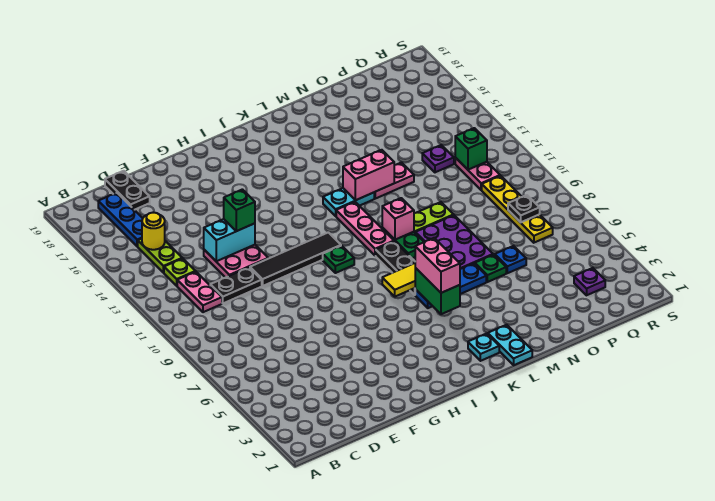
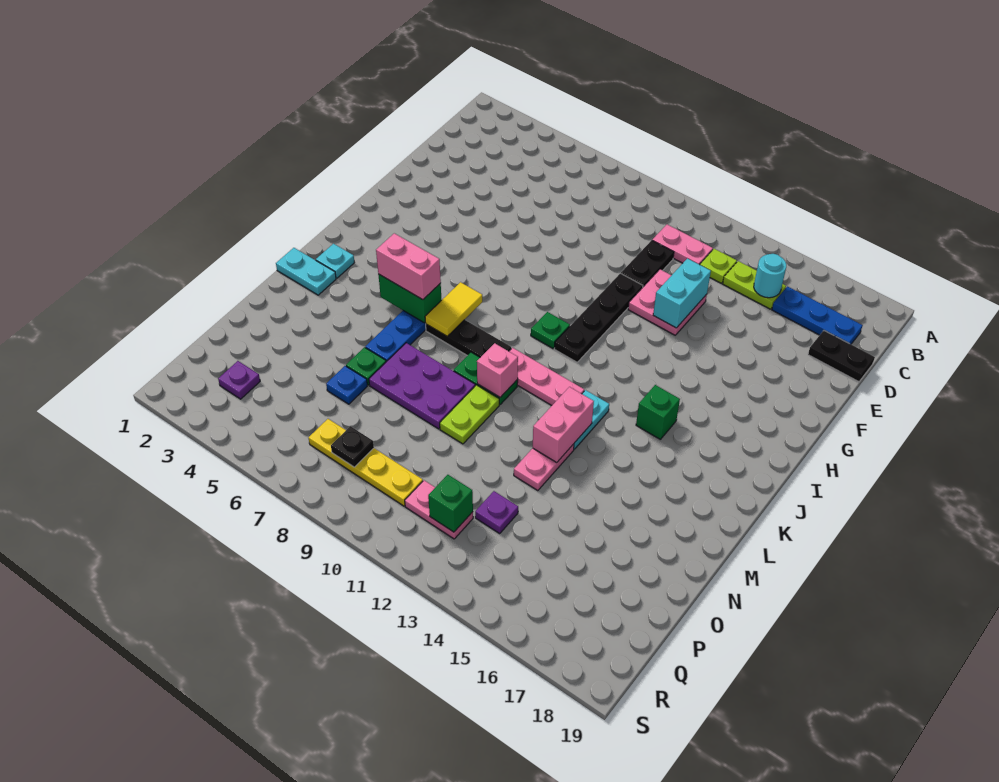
yellow round brick C15 level 2 -> cyan round brick C15 level 2
black tile F11:I11 level 1 -> black plate F11:I11 level 1
green brick F13 level 3 -> green brick J15 level 1

